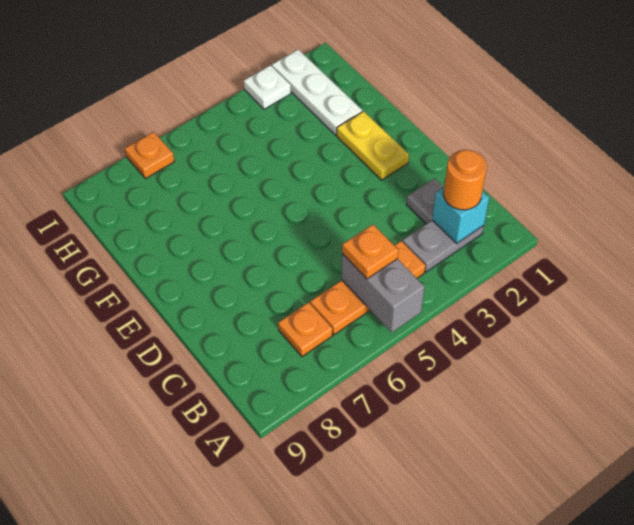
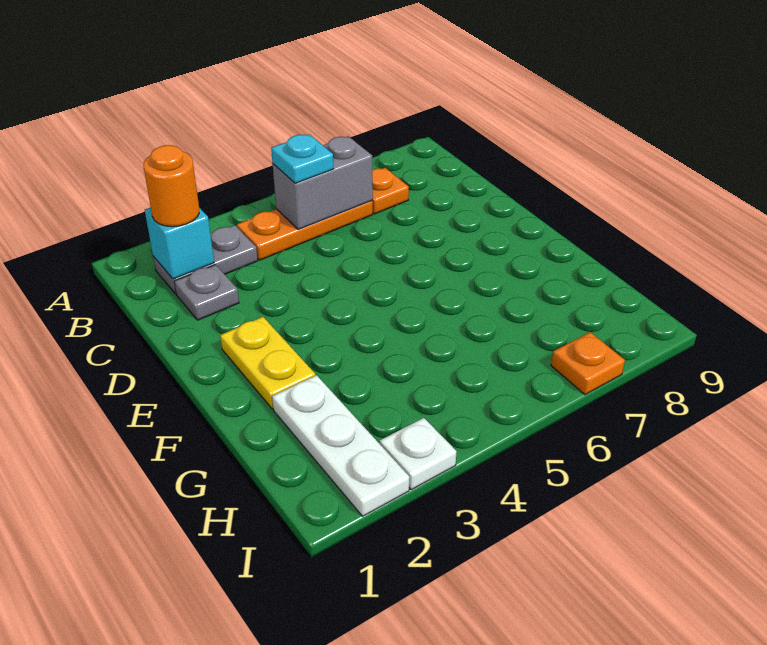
grey brick A5:B5 level 2 -> grey brick B5:B6 level 2
orange plate B5 level 3 -> cyan plate B5 level 3

